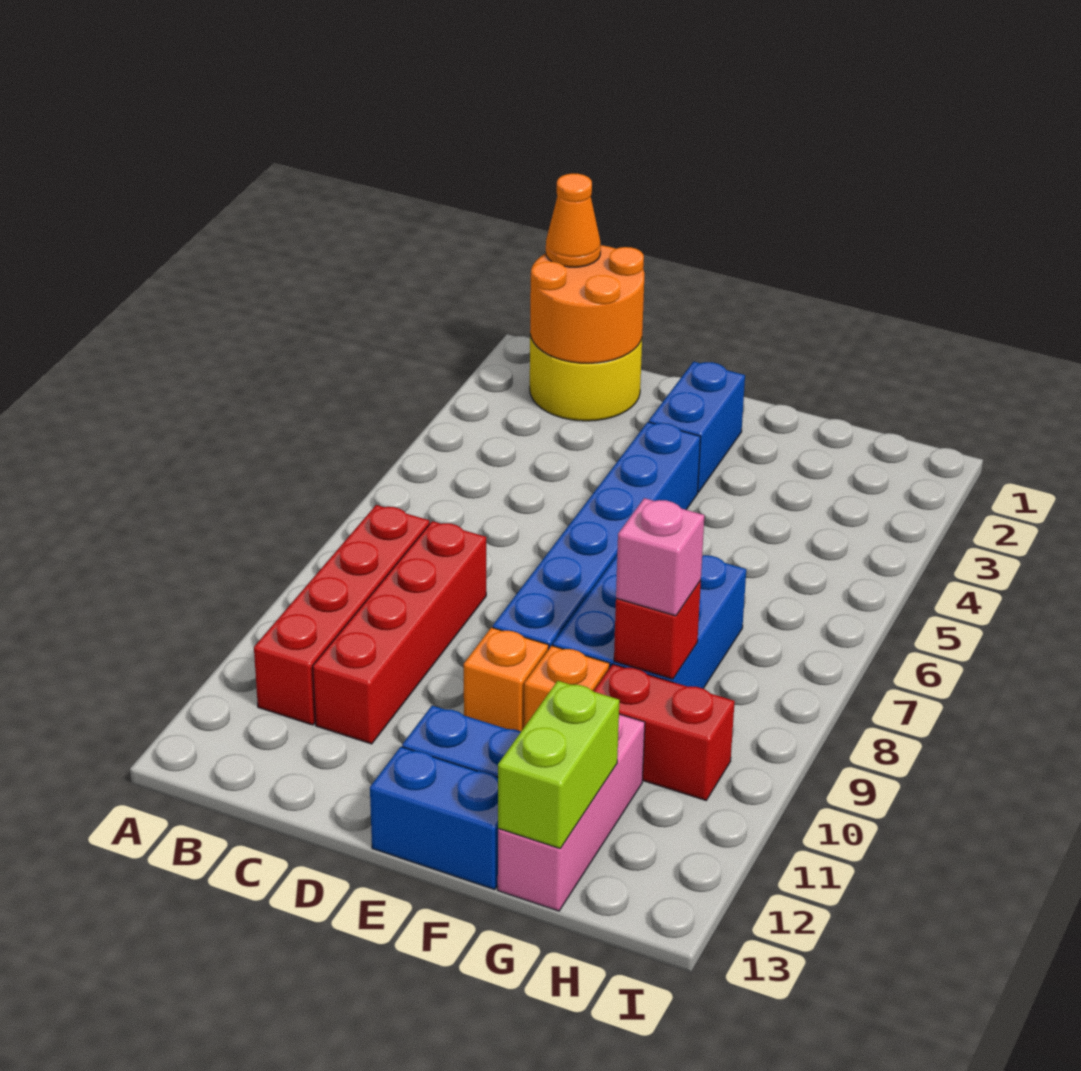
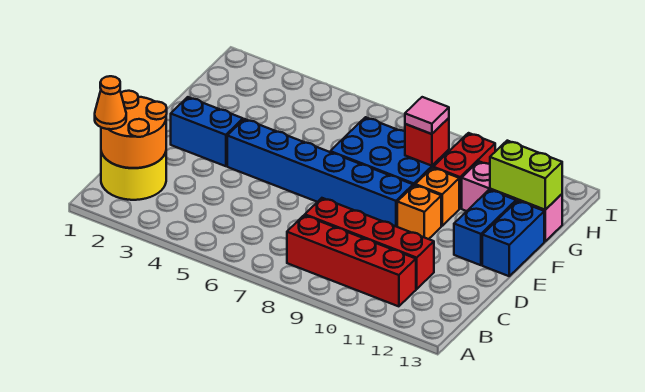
pink brick G9 level 3 -> pink tile G9 level 3

